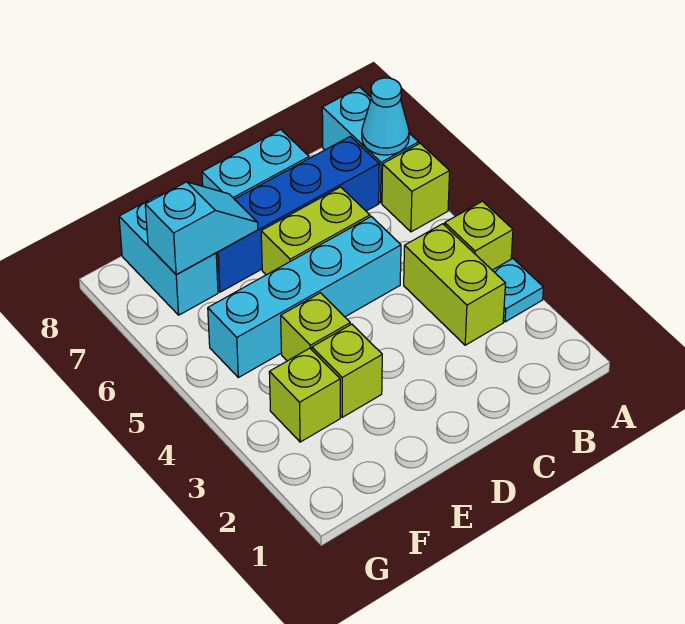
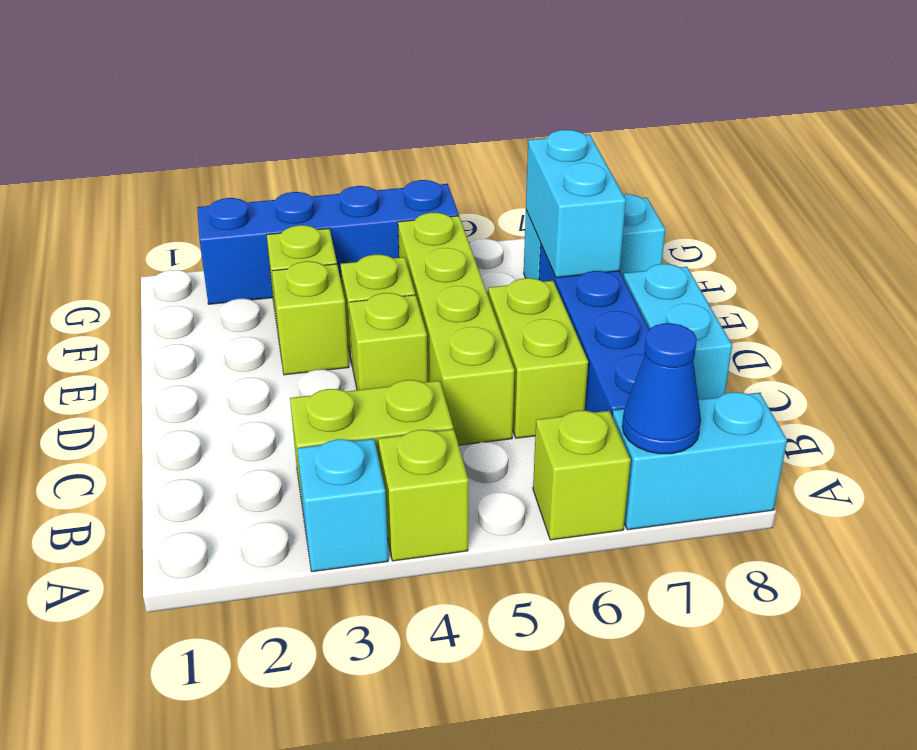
cyan plate A3 level 1 -> cyan brick A3 level 1
cyan cone A7 level 2 -> blue cone A7 level 2
cyan brick C5:F5 level 1 -> lime brick C5:F5 level 1
none -> lime brick D4 level 1
cyan slope E7:F7 level 2 top F -> cyan brick E7:F7 level 2
none -> blue brick G2:G5 level 1

